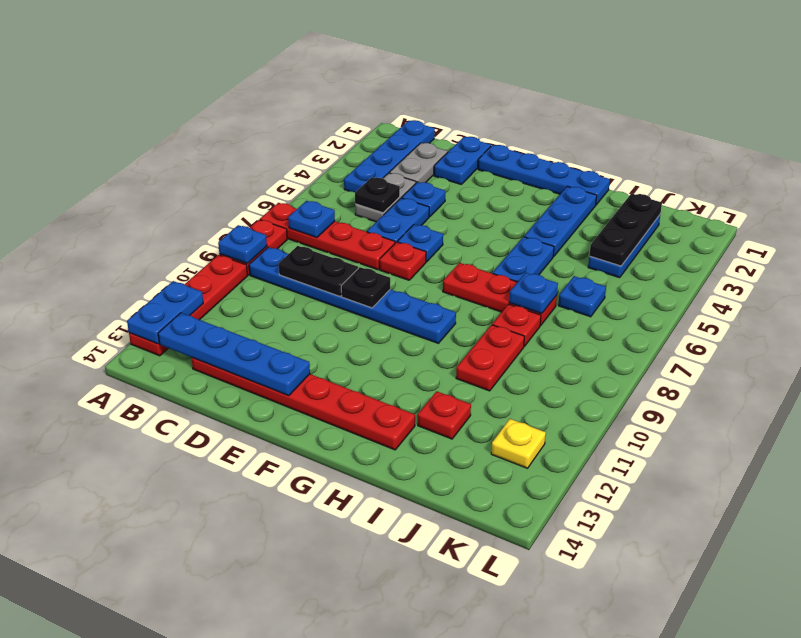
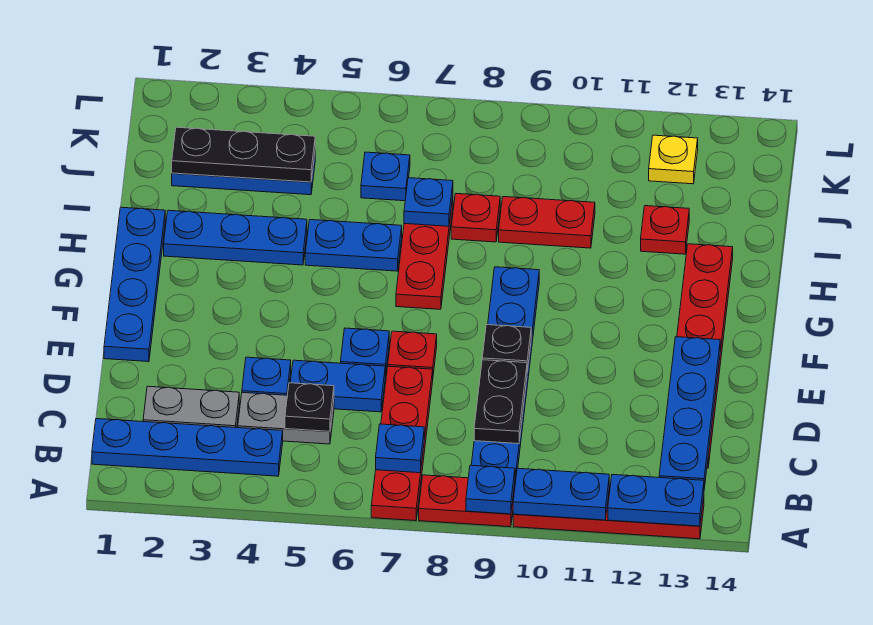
blue plate D1:D2 level 1 -> blue plate A10:A11 level 2

